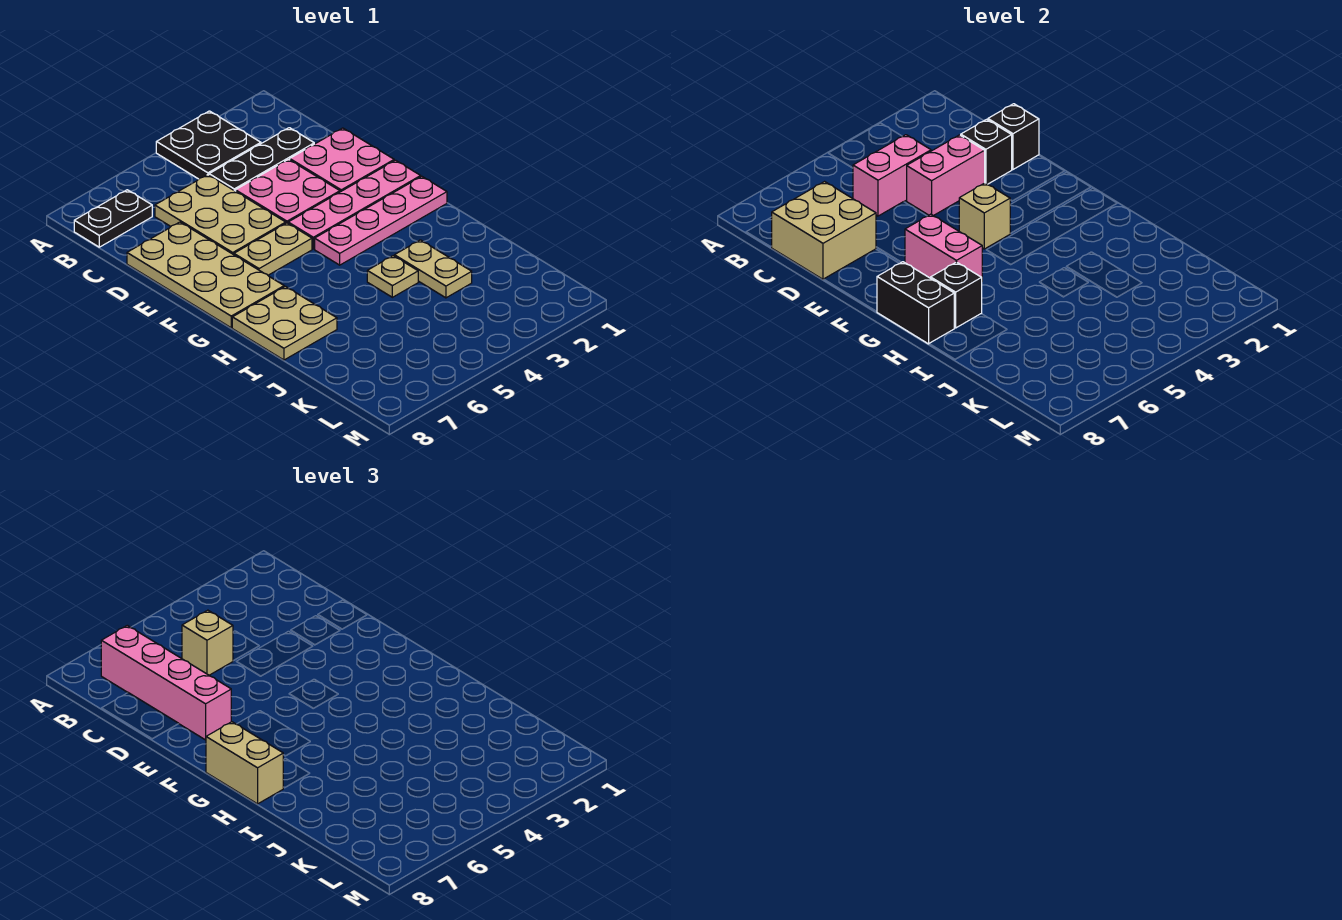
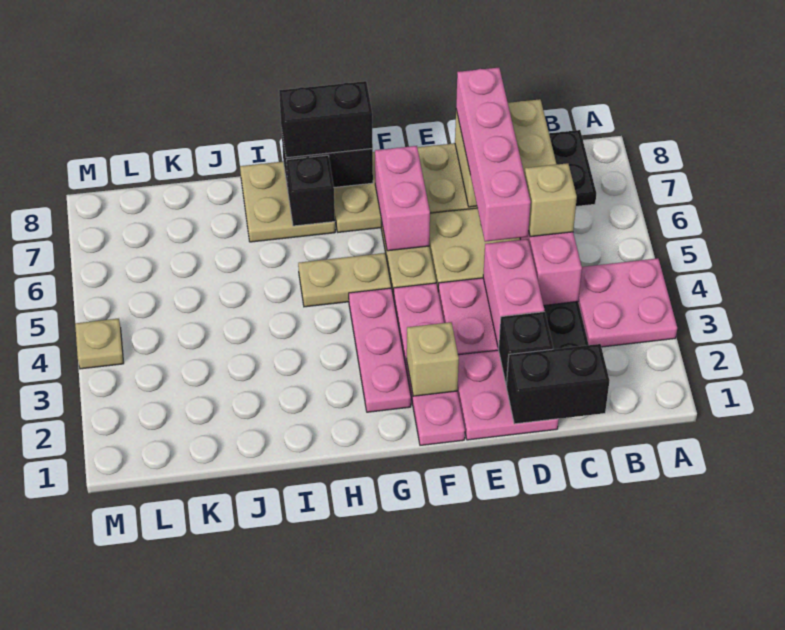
black plate A3:B4 level 1 -> pink plate A3:B4 level 1
pink brick B7:E7 level 3 -> pink brick D5:D8 level 3
black brick D1 level 2 -> black brick C1:D1 level 2
tan brick F4 level 2 -> tan brick F2 level 2
pink brick F6:G6 level 2 -> pink brick F6:F7 level 2
pink plate G1:G4 level 1 -> pink plate G2:G4 level 1
tan brick G8:H8 level 3 -> black brick G8:H8 level 3
tan plate I3:J3 level 1 -> tan plate G5:H5 level 1
tan plate I4 level 1 -> tan plate M4 level 1

